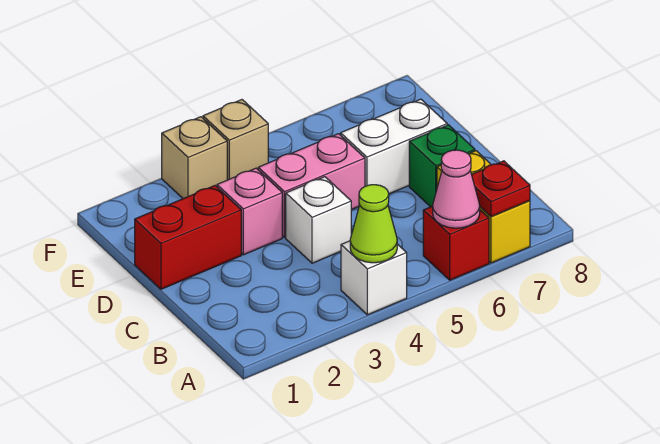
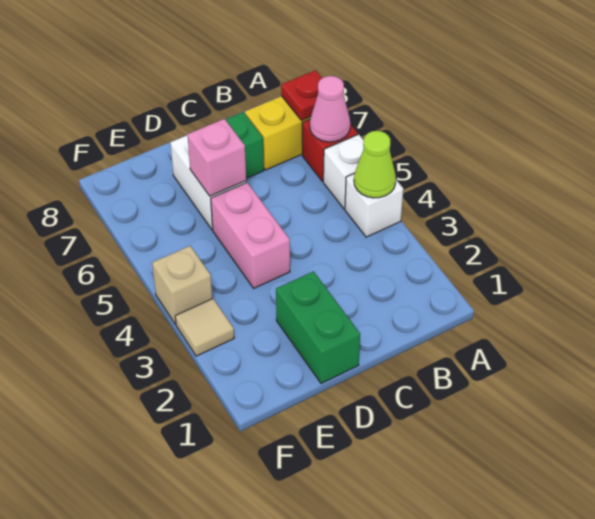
white brick C4 level 1 -> white brick A5 level 1
red brick D1:D2 level 1 -> green brick D1:D2 level 1
pink brick D3 level 1 -> pink brick D6 level 2
tan brick F3 level 1 -> tan tile F3 level 1

